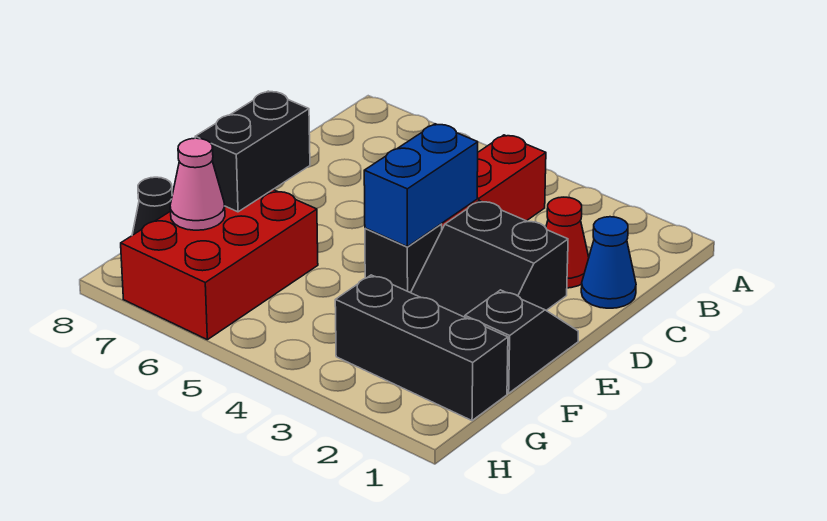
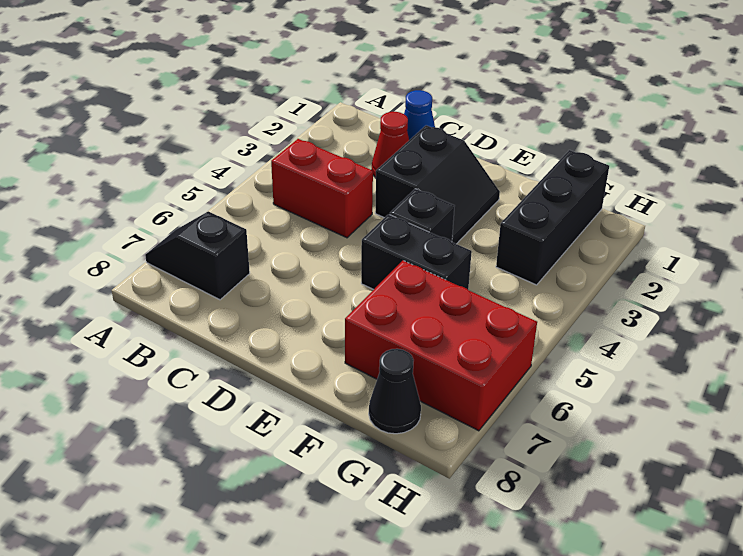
blue brick D4:E4 level 2 -> none
black slope E1:F1 level 1 top F -> black slope A7:B7 level 1 top B
black brick E7:F7 level 2 -> black brick E5:F5 level 1
pink cone G7 level 2 -> none

